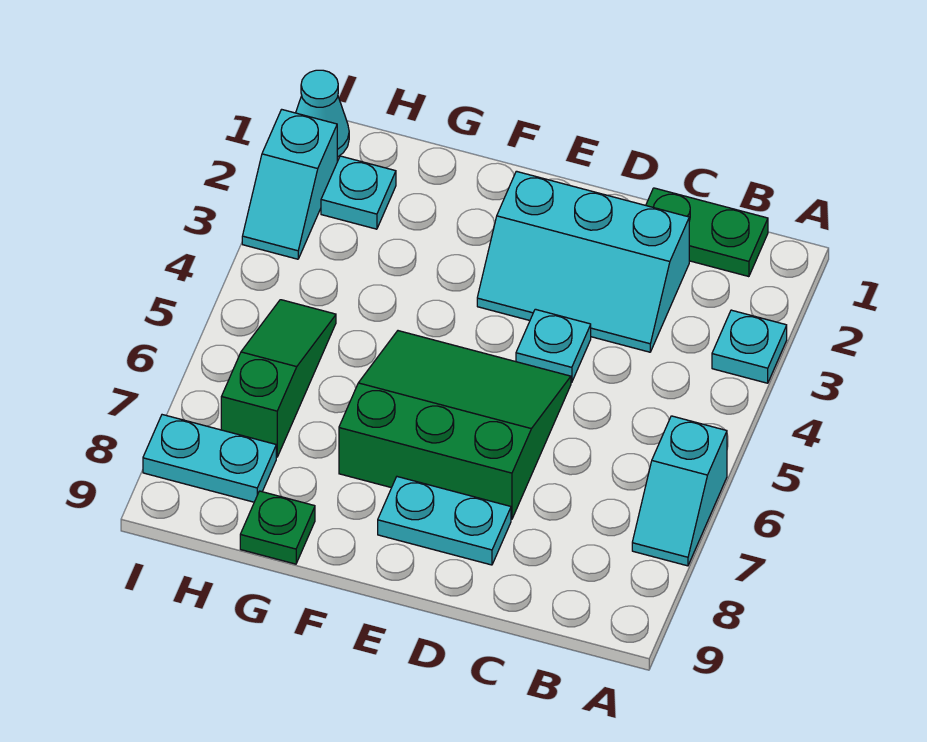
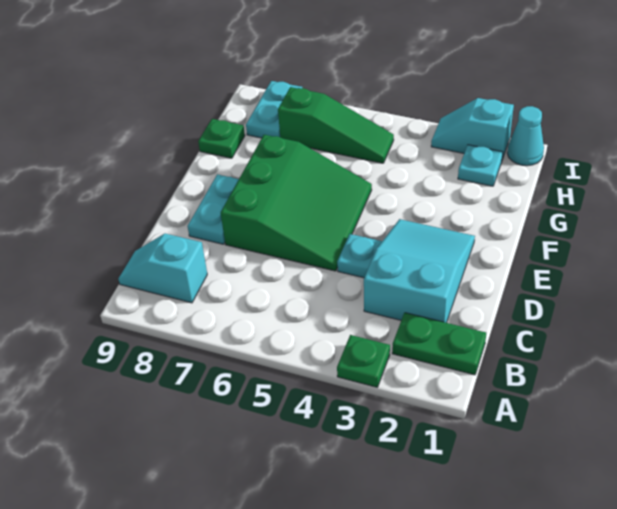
cyan plate A3 level 1 -> green plate A3 level 1
cyan slope A6:A7 level 1 top 6 -> cyan slope B8:B9 level 1 top 8
green plate B1:C1 level 1 -> green plate B1:B2 level 1
cyan slope C2:E3 level 1 top 2 -> cyan slope C2:E3 level 1 top C

